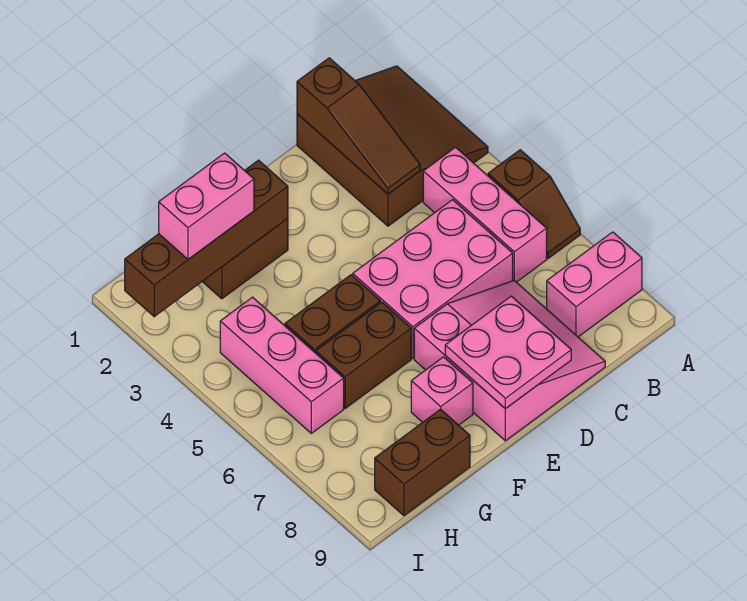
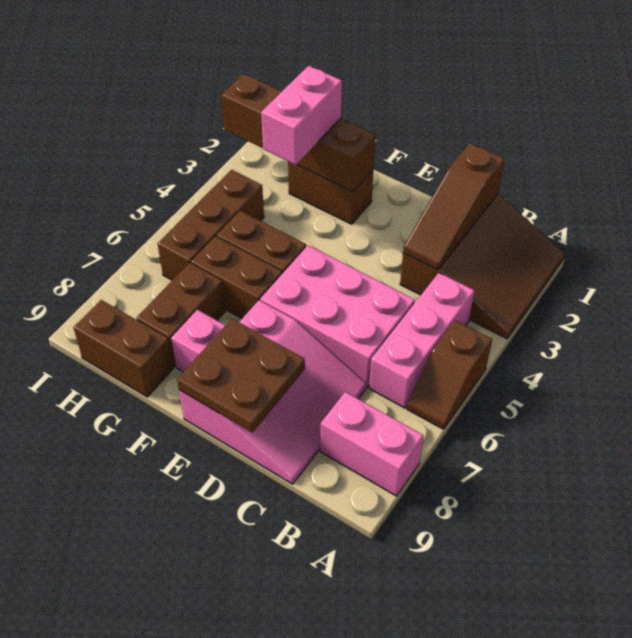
pink plate D8:E9 level 2 -> brown plate D8:E9 level 2
pink brick G2:H2 level 3 -> pink brick G2:G3 level 3
none -> brown brick G7:G8 level 1
pink brick H4:H6 level 1 -> brown brick H4:H6 level 1

